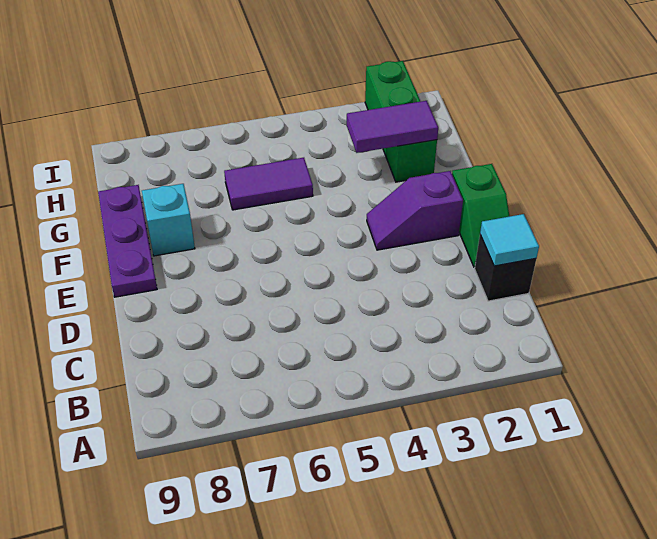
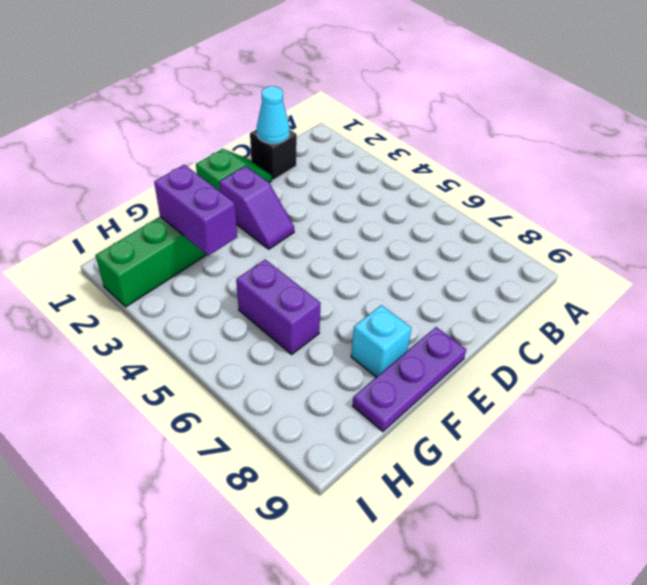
cyan tile C1 level 2 -> cyan cone C1 level 2
purple tile G2:G3 level 2 -> purple brick G2:G3 level 2
purple tile G5:G6 level 1 -> purple brick G5:G6 level 1

